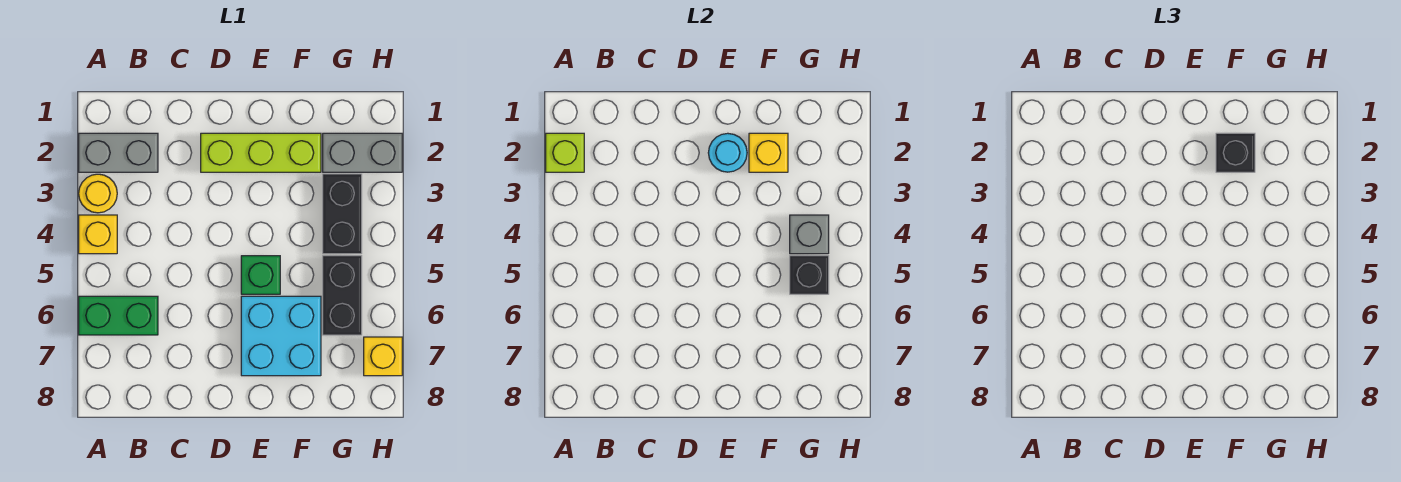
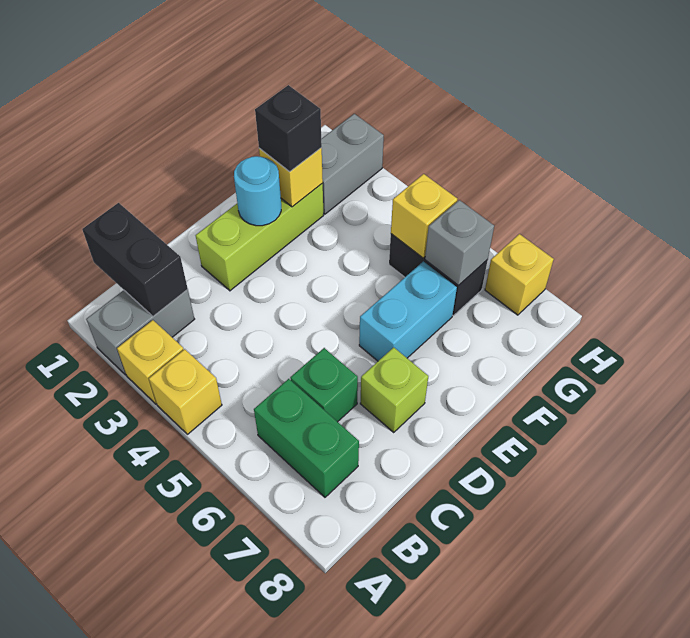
lime brick A2 level 2 -> lime brick D7 level 1
yellow round brick A3 level 1 -> yellow brick A3 level 1
green brick A6:B6 level 1 -> green brick B6:B7 level 1
green brick E5 level 1 -> green brick C6 level 1
cyan brick E6:F7 level 1 -> cyan brick E6:F6 level 1
black brick G3:G4 level 1 -> black brick B1:B2 level 2
grey brick G4 level 2 -> grey brick G6 level 2
black brick G5 level 2 -> yellow brick G5 level 2

